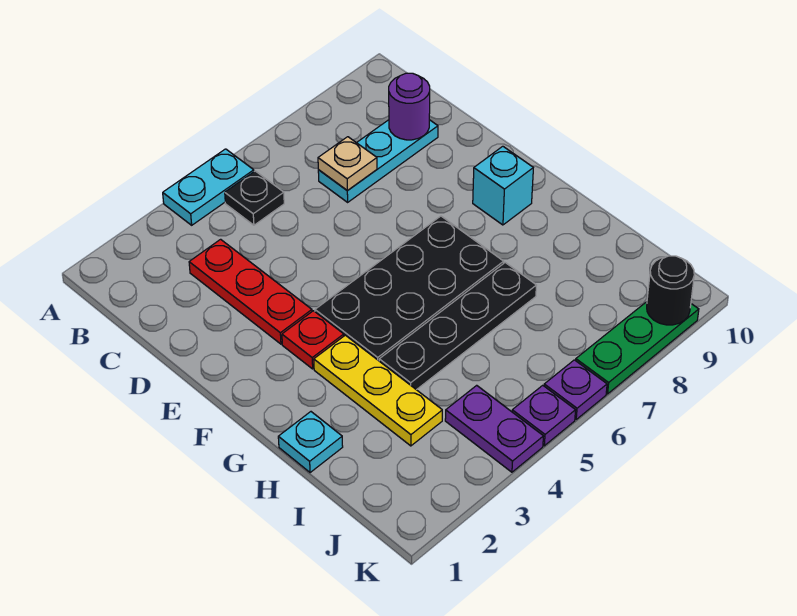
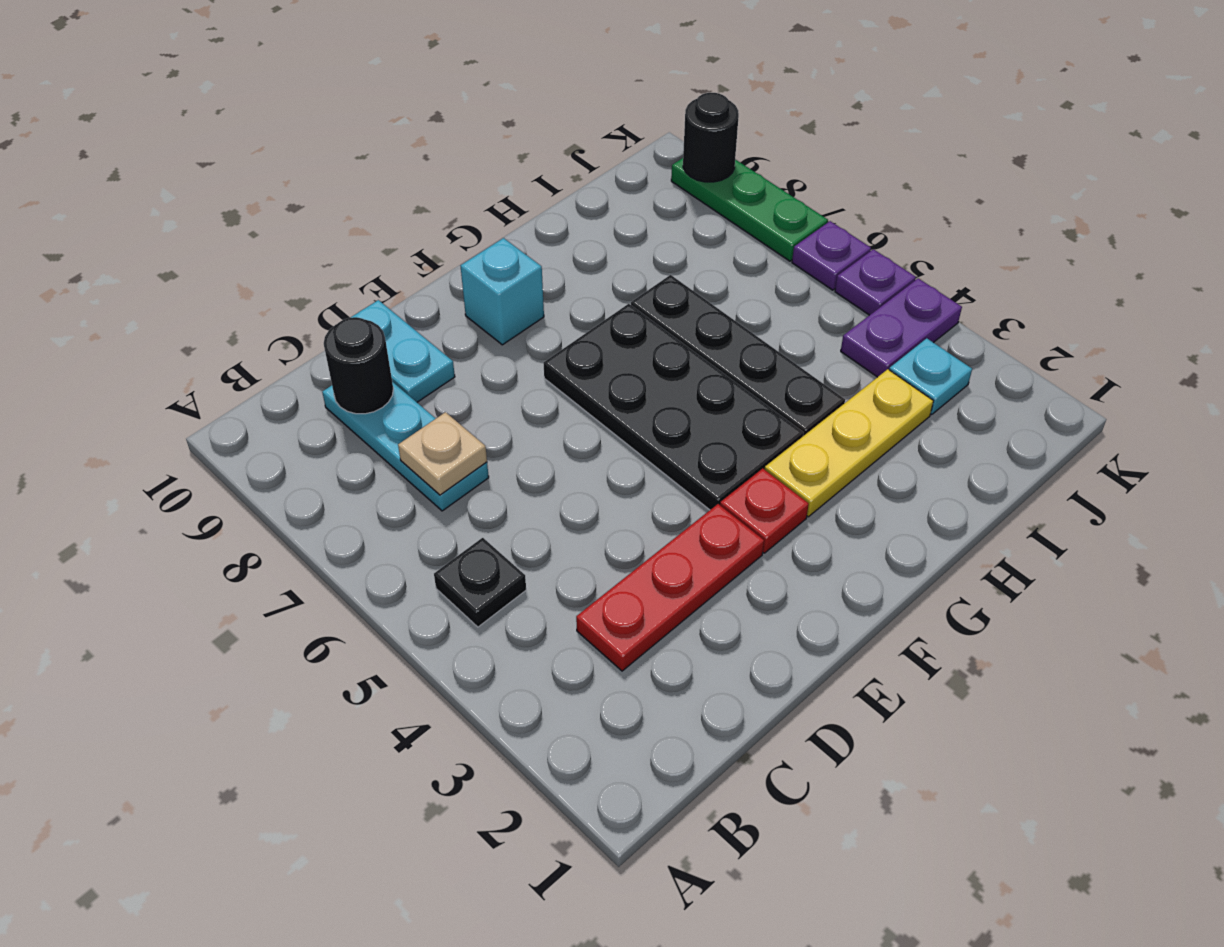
cyan plate A4:A5 level 1 -> cyan plate D9:D10 level 1
purple round brick C9 level 2 -> black round brick C9 level 2
cyan plate H1 level 1 -> cyan plate J3 level 1

